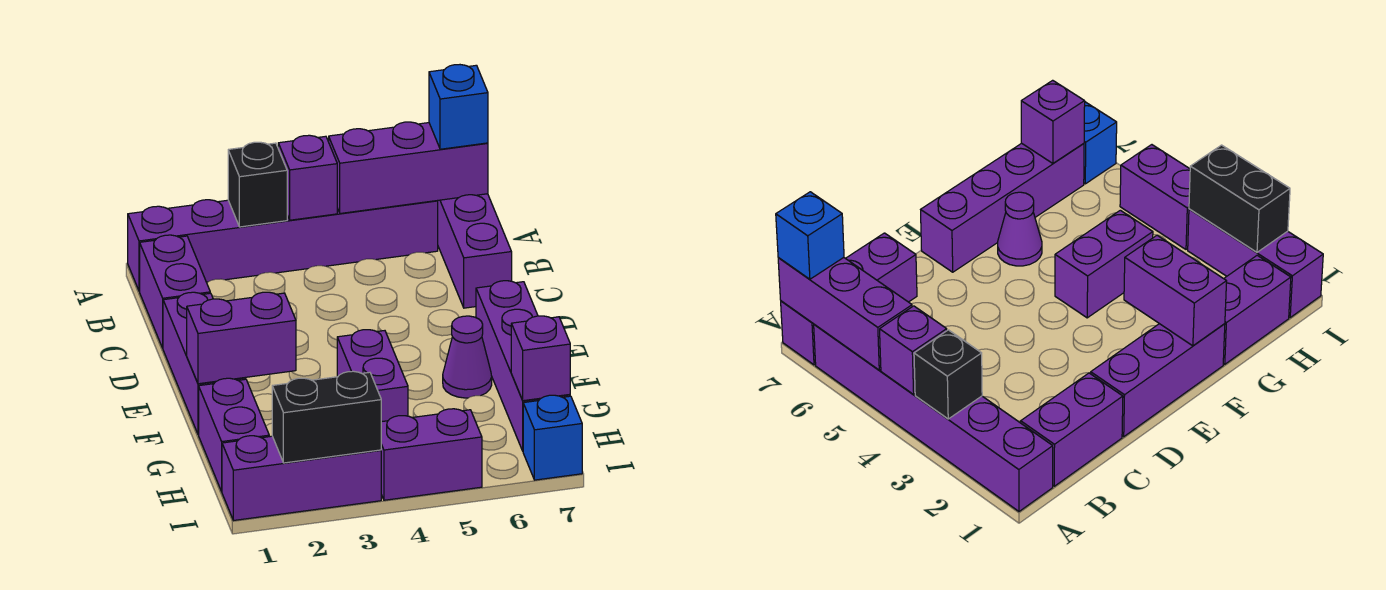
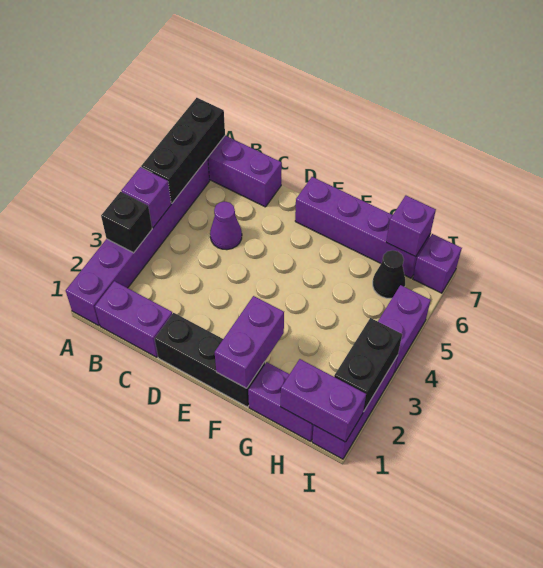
purple brick A5:A7 level 2 -> black brick A5:A7 level 2
blue brick A7 level 3 -> none
purple brick D1:F1 level 1 -> black brick D1:F1 level 1
purple brick F4:G4 level 1 -> purple brick H1:I1 level 2
purple cone F6 level 1 -> purple cone C5 level 1
none -> black cone H6 level 1
blue brick I7 level 1 -> purple brick I7 level 1

